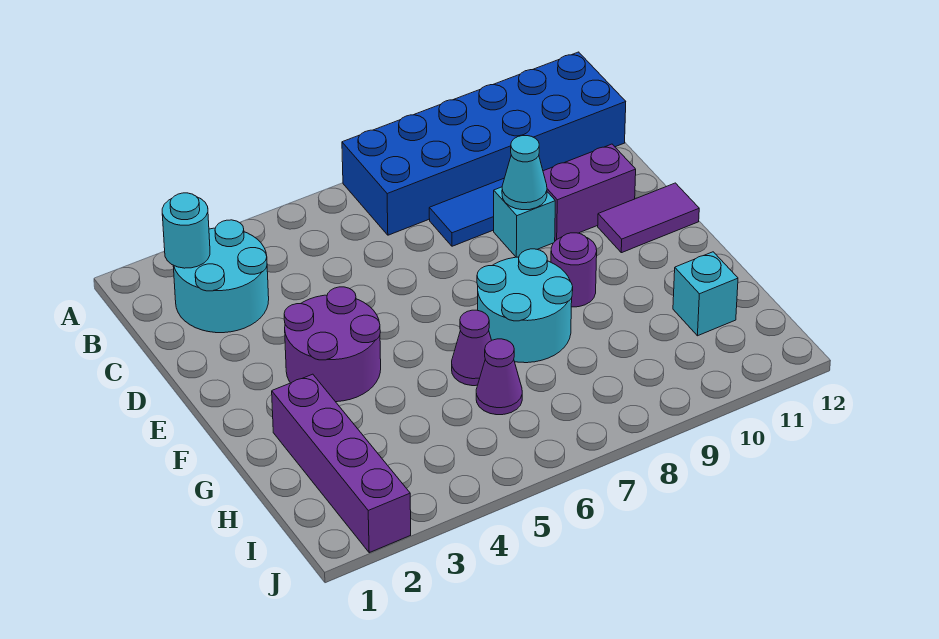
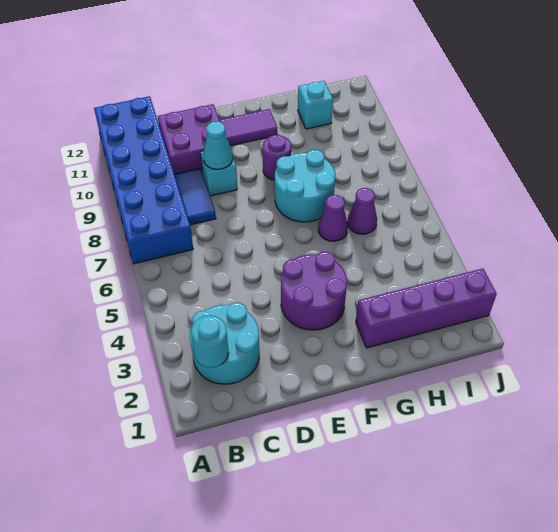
purple brick D10:D11 level 1 -> purple brick C10:D11 level 1
purple tile E11:E12 level 1 -> purple tile E11:F11 level 1

